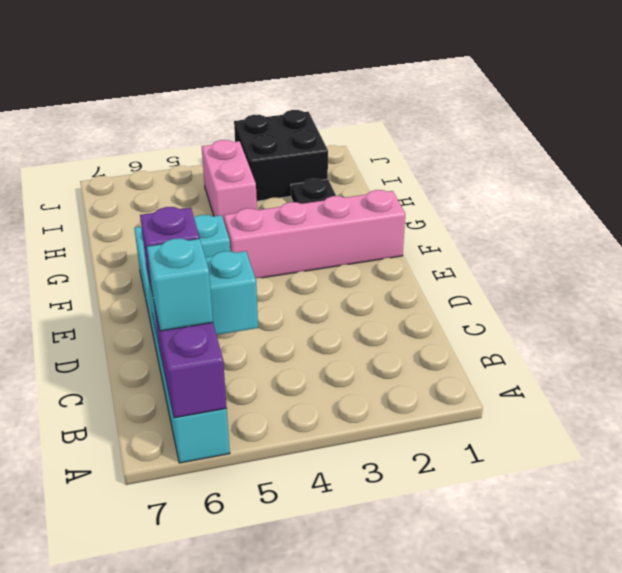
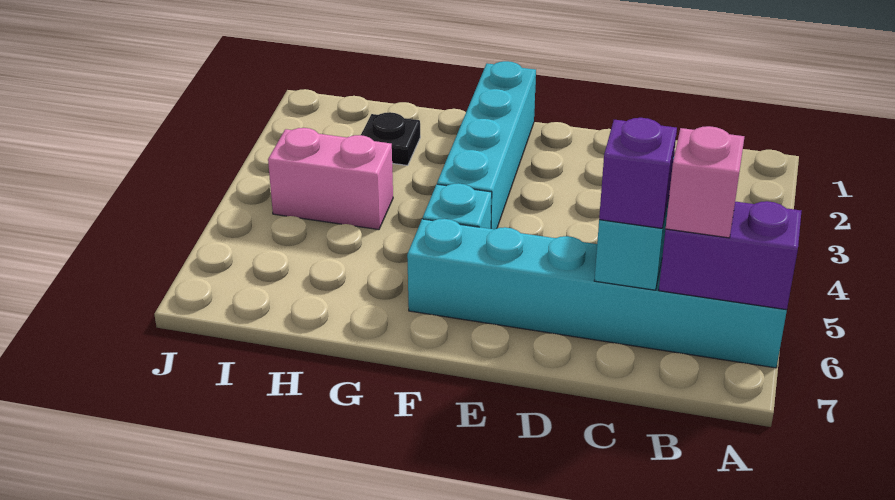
cyan brick B6 level 3 -> pink brick B6 level 3
pink brick F1:F4 level 1 -> cyan brick F1:F4 level 1
black brick I2:J3 level 1 -> none

